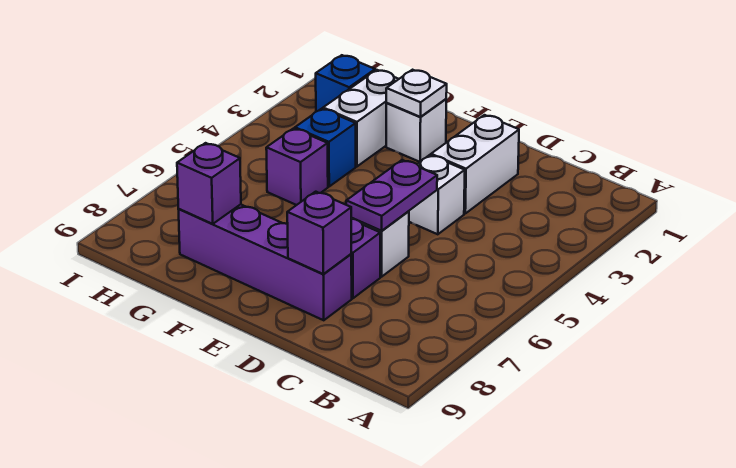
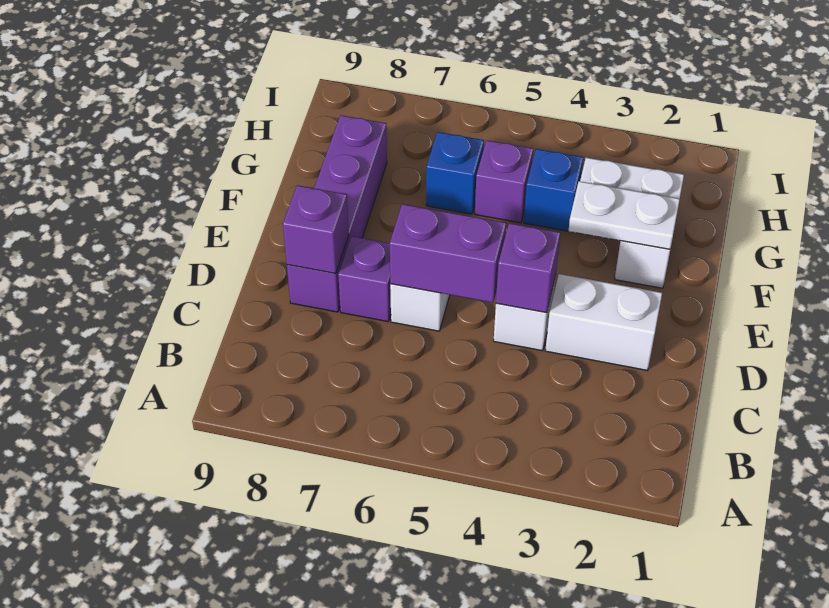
purple plate D5:D6 level 2 -> purple brick D5:D6 level 2
white plate F2 level 2 -> white plate F2:F3 level 2
purple brick G8 level 2 -> purple brick D4 level 2
blue brick H2 level 1 -> blue brick G6 level 1

